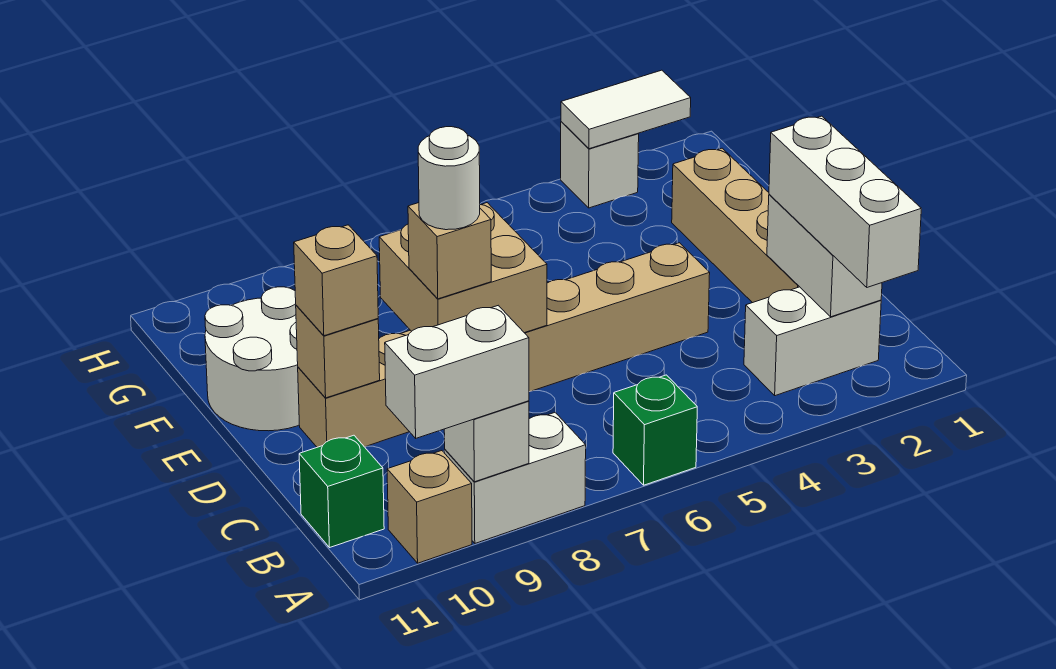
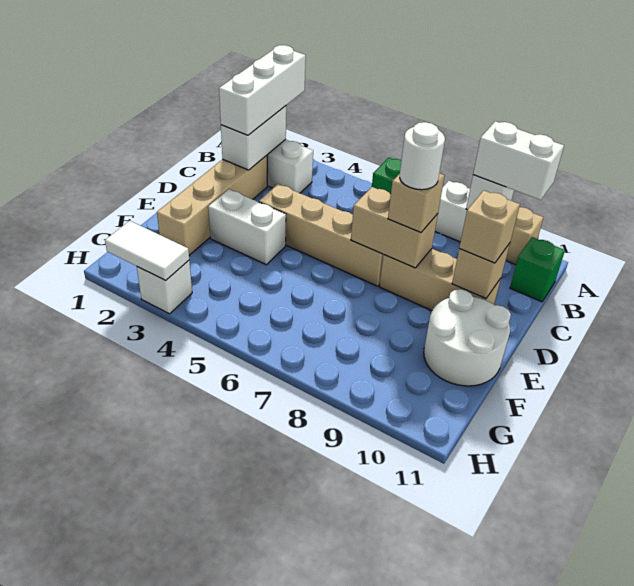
tan brick D7:E8 level 2 -> tan brick D7:D8 level 2
none -> white brick E3:E4 level 1

